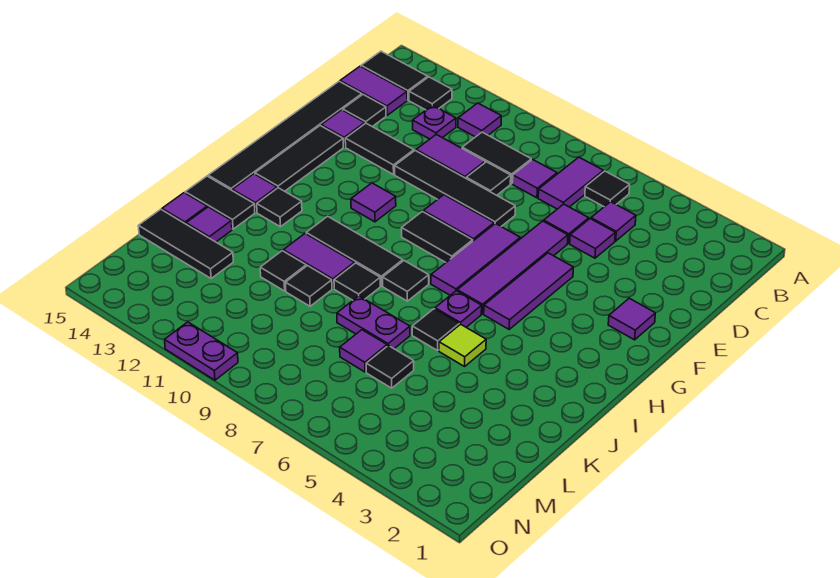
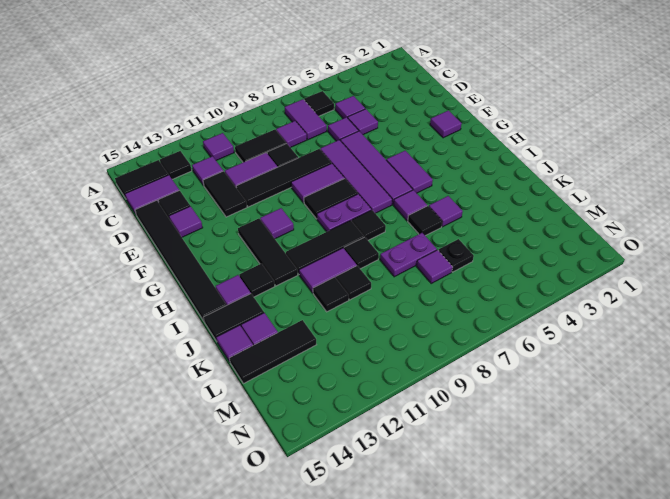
purple plate C12 level 1 -> purple tile C12 level 1
black tile E12:E13 level 1 -> black tile D12:E12 level 1
purple tile F5:H5 level 1 -> purple tile G5:H5 level 1
purple tile F7:H7 level 1 -> purple tile E7:H7 level 1
black tile F14:H14 level 1 -> black tile G12:I12 level 1
purple plate I6 level 1 -> purple tile I6 level 1
lime tile J5 level 1 -> purple tile J5 level 1
black tile L6 level 1 -> black plate L6 level 1
purple plate O10:O11 level 1 -> purple plate H8:H9 level 1

